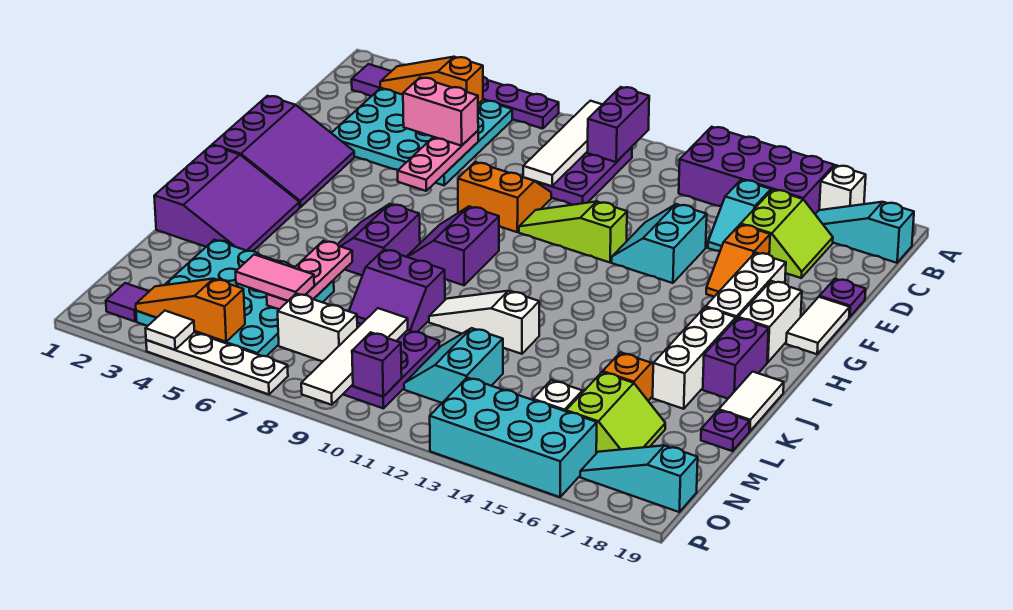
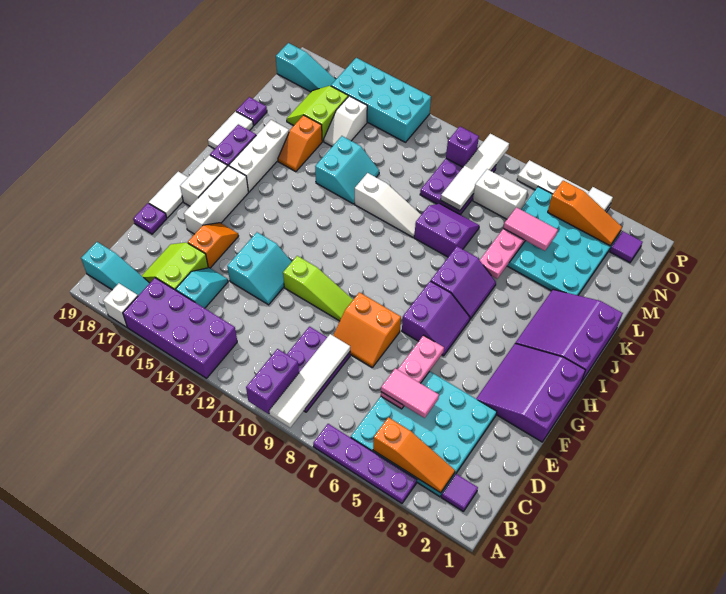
pink brick D5:D6 level 3 -> pink tile D5:D6 level 3
purple slope H8:I9 level 1 top 9 -> purple slope G6:H7 level 1 top 7
cyan slope M11:N12 level 1 top 12 -> cyan slope K13:L14 level 1 top 14

